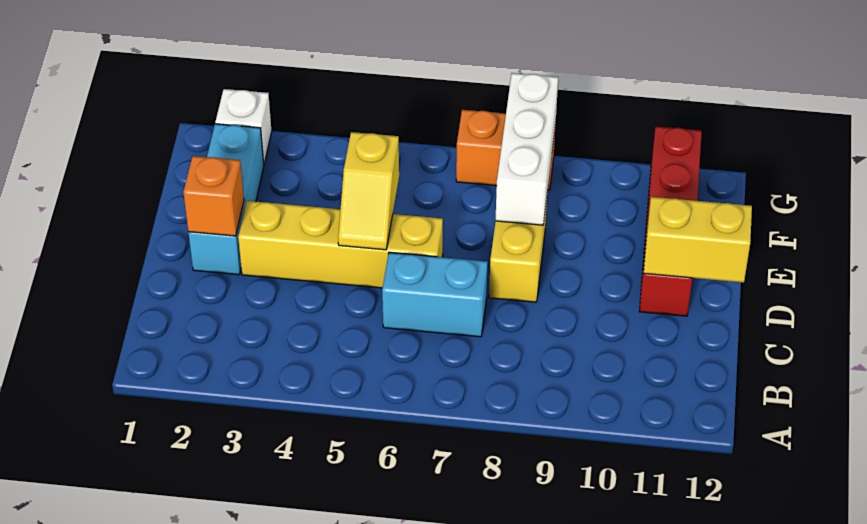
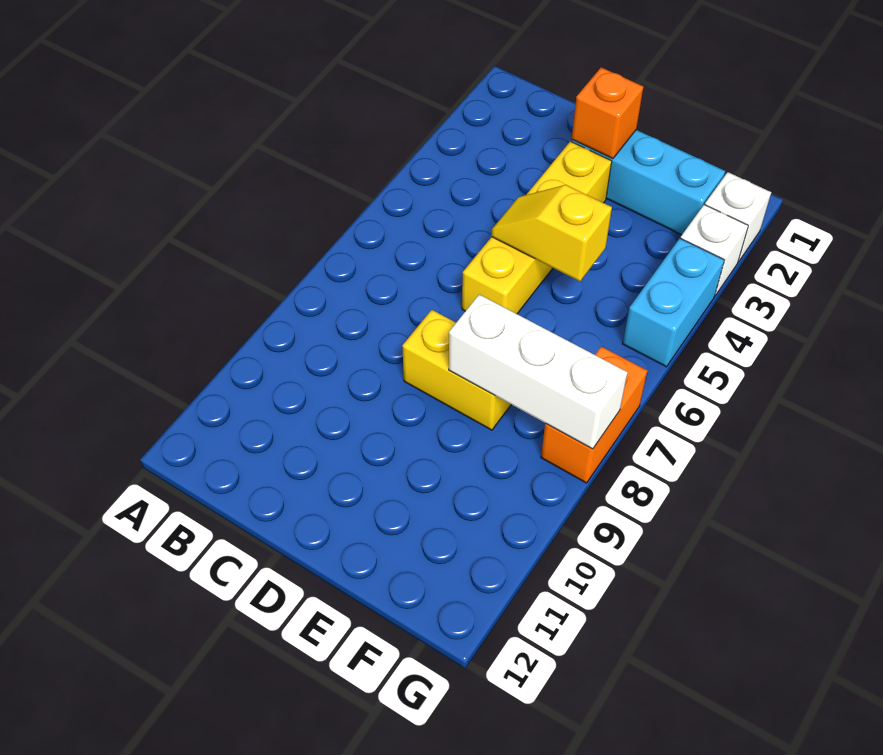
cyan brick C6:C7 level 1 -> cyan brick G4:G5 level 1
red brick D11:G11 level 1 -> none
yellow brick D11:D12 level 2 -> none
none -> white brick G3 level 1

